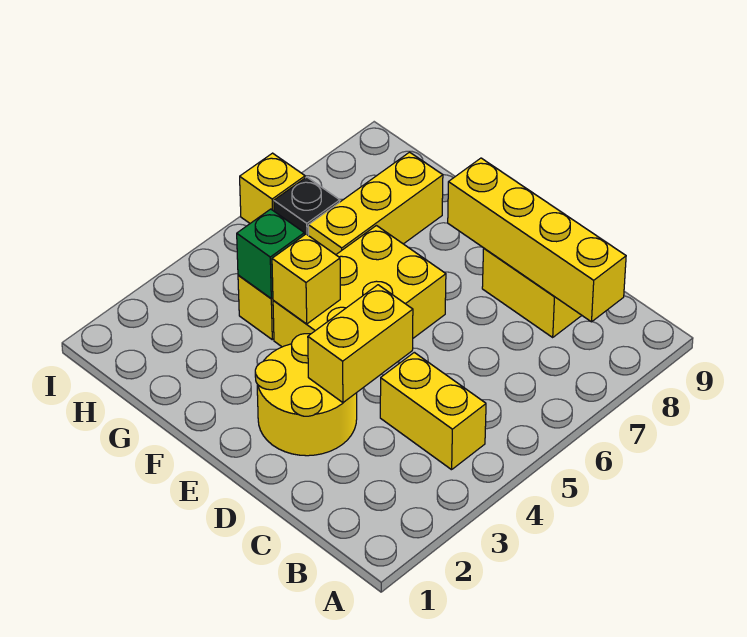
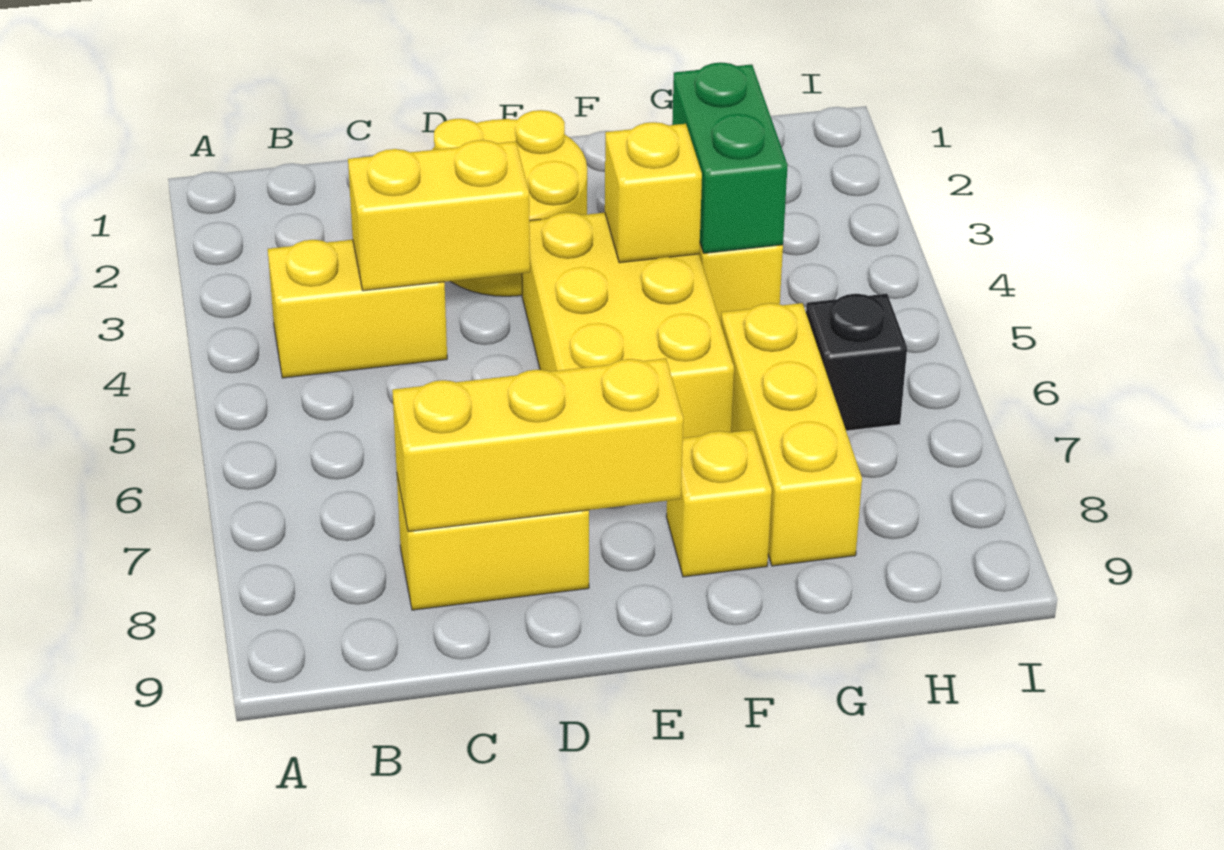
yellow brick B8:E8 level 2 -> yellow brick C8:E8 level 2
yellow brick D3:D4 level 2 -> yellow brick C4:D4 level 2
green brick G4 level 2 -> green brick G3:G4 level 2
yellow brick I6 level 1 -> yellow brick F8 level 1

